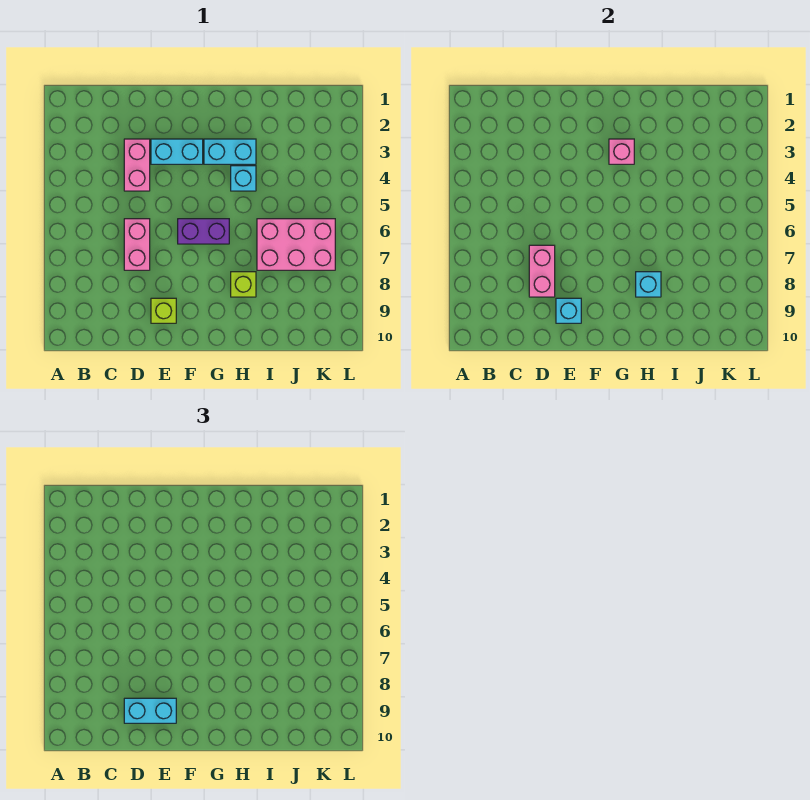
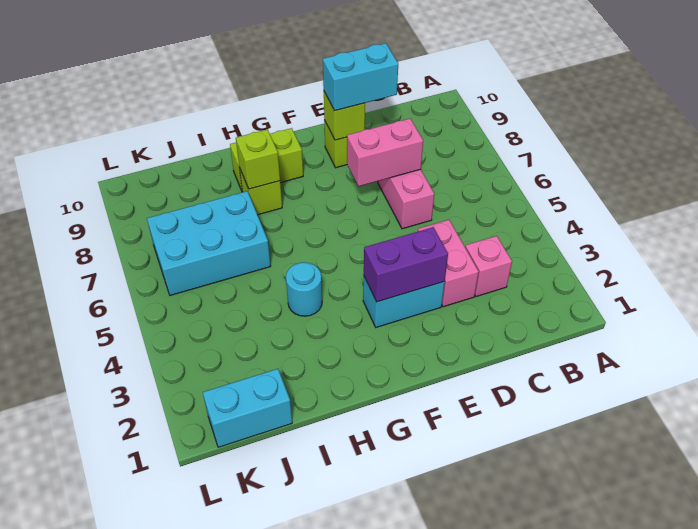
pink brick D7:D8 level 2 -> pink brick D7:E7 level 2
cyan brick E9 level 2 -> lime brick E9 level 2
purple brick F6:G6 level 1 -> purple brick E3:F3 level 2
cyan brick G3:H3 level 1 -> cyan brick J1:K1 level 1
pink brick G3 level 2 -> pink brick C3 level 1
none -> lime brick G9:H9 level 1
cyan brick H4 level 1 -> cyan round brick H4 level 1
cyan brick H8 level 2 -> lime brick H8 level 2
pink brick I6:K7 level 1 -> cyan brick I6:K7 level 1

